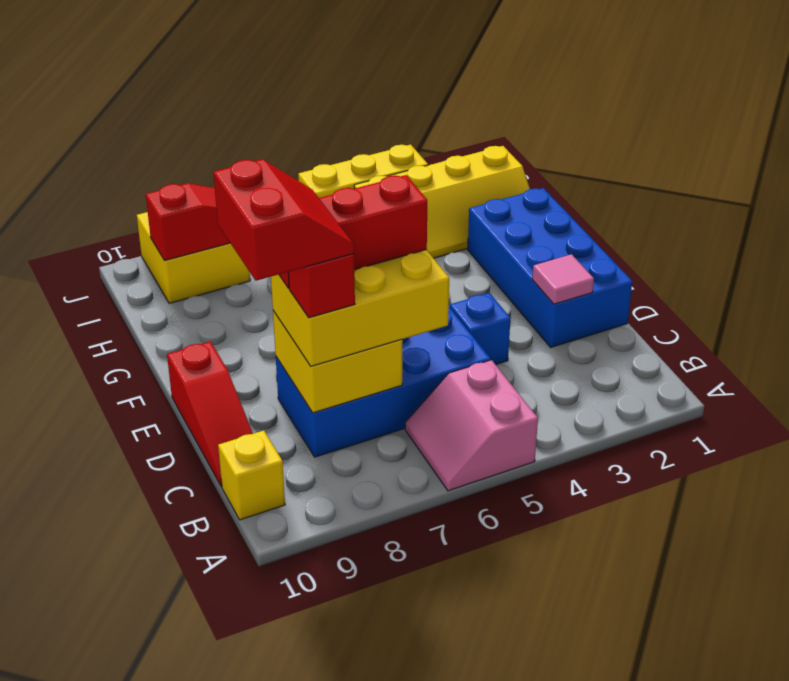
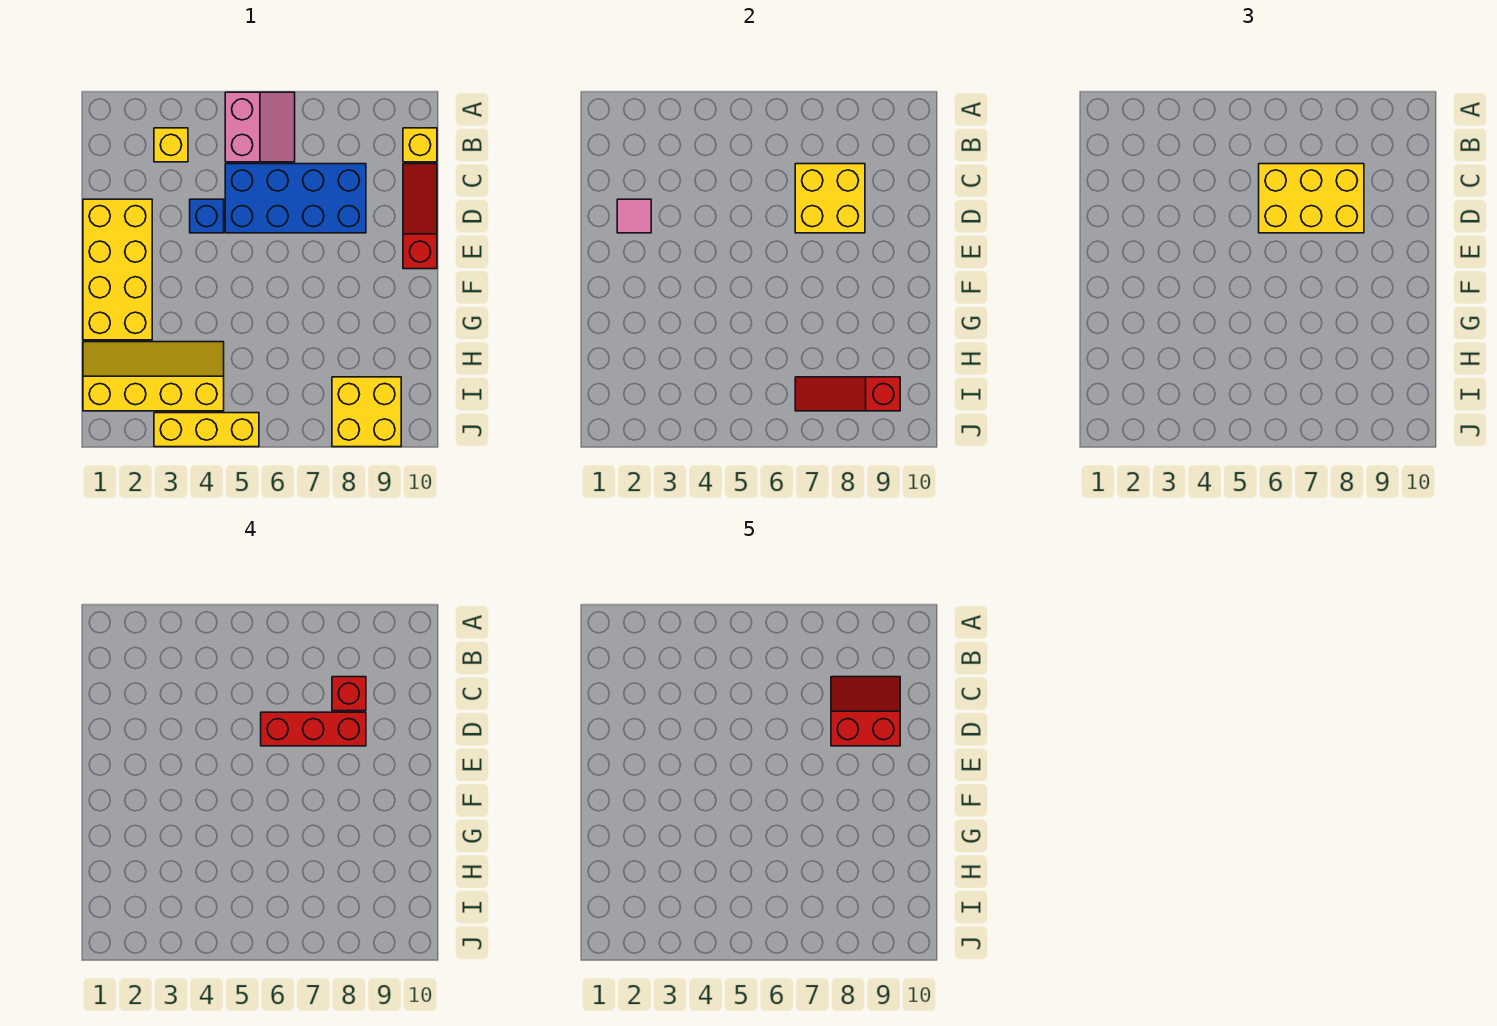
none -> yellow brick B3 level 1
red slope C8:D9 level 5 top 9 -> red slope C8:D9 level 5 top D
blue brick D1:G2 level 1 -> yellow brick D1:G2 level 1

